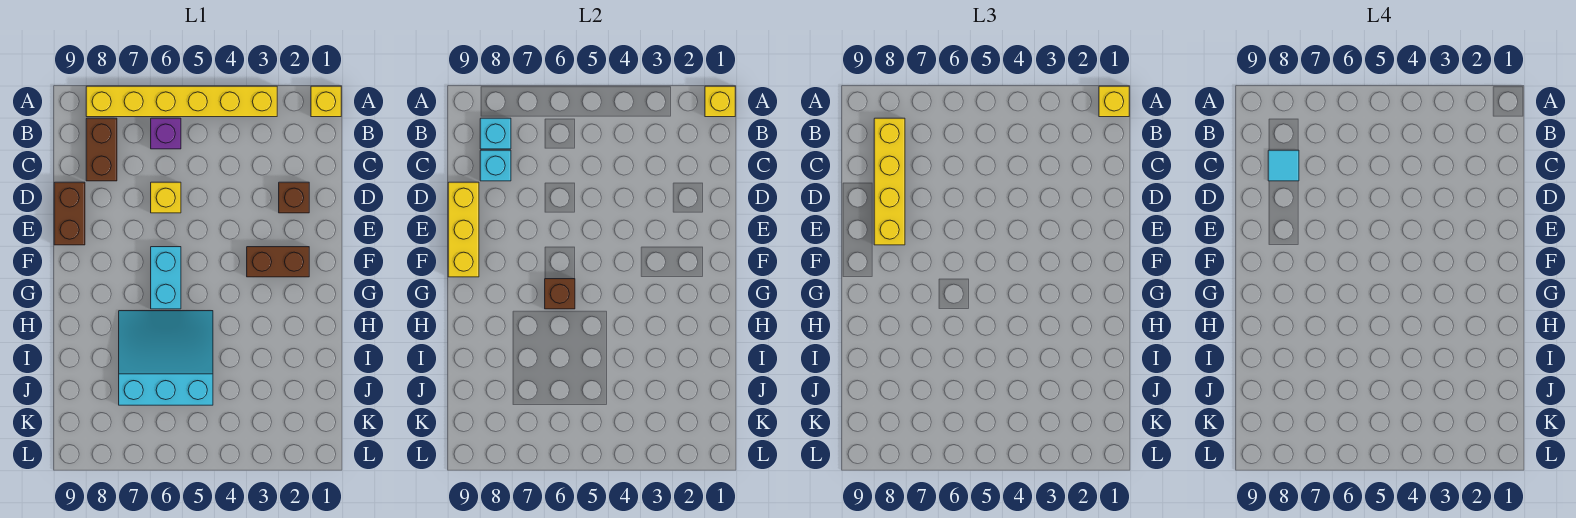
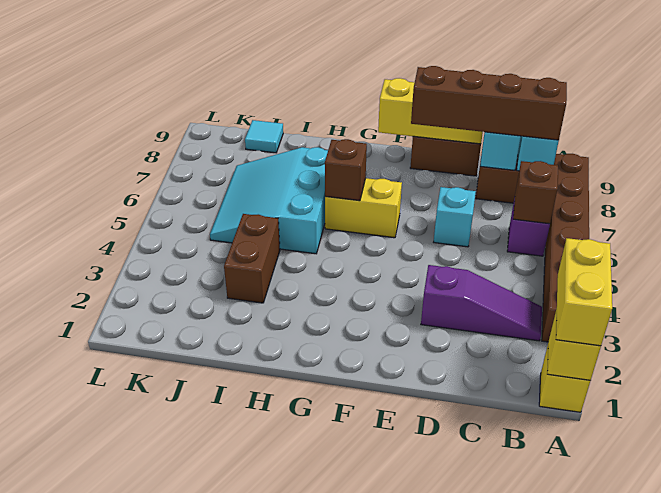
yellow brick A1 level 3 -> yellow brick A1:A2 level 3
yellow brick A3:A8 level 1 -> brown brick A3:A8 level 1
none -> purple slope B3:D3 level 1 top D
yellow brick B8:E8 level 3 -> brown brick B8:E8 level 3
cyan tile C8 level 4 -> cyan tile J9 level 1
brown brick D2 level 1 -> brown brick B6 level 2
yellow brick D6 level 1 -> cyan brick D6 level 1
brown brick F2:F3 level 1 -> brown brick I3:I4 level 1
cyan brick F6:G6 level 1 -> yellow brick F6:G6 level 1
cyan slope H5:J7 level 1 top J -> cyan slope H5:J7 level 1 top H

